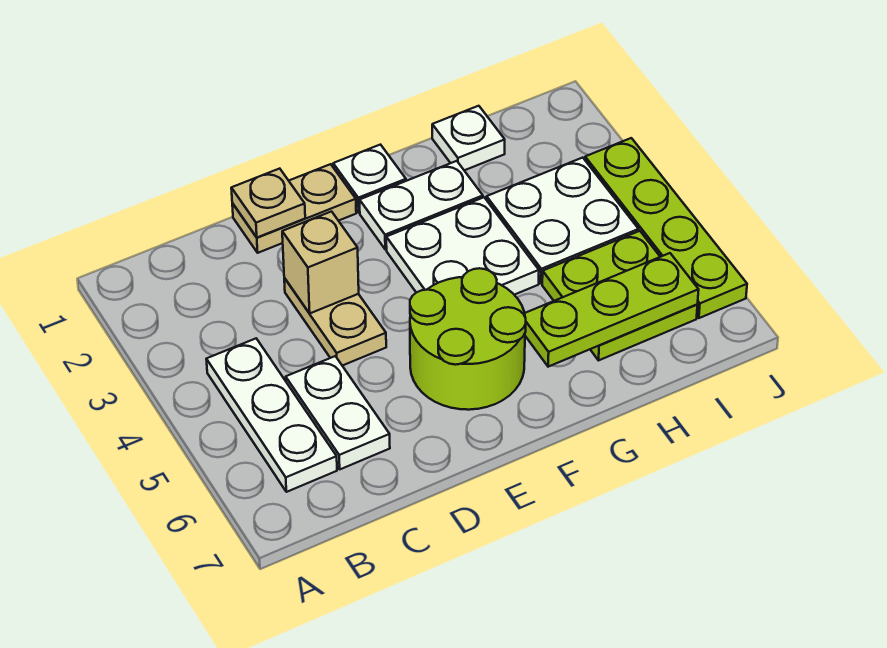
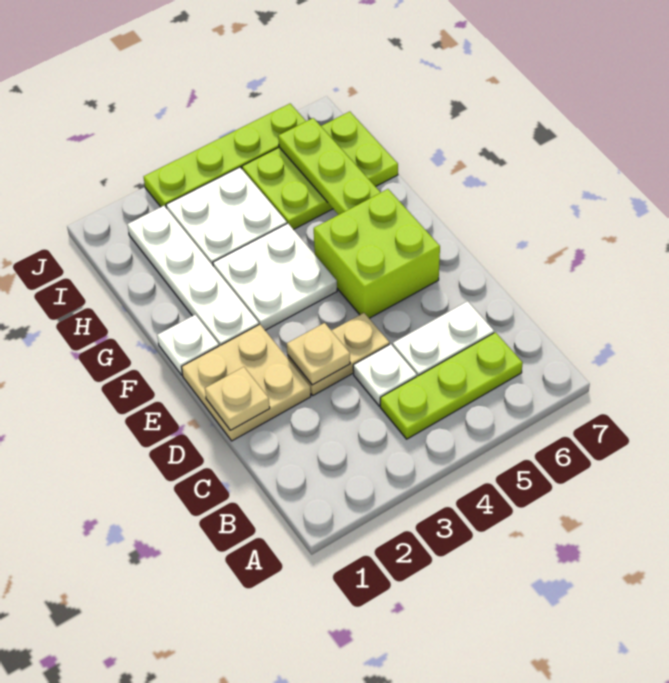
white plate B4:B6 level 1 -> lime plate B4:B6 level 1
tan plate D1:E1 level 1 -> tan plate D1:E2 level 1
tan brick D3 level 2 -> tan plate D3 level 2
lime round brick E5:F6 level 1 -> lime brick E5:F6 level 1
white plate F2:G2 level 1 -> white plate F2:I2 level 1
white plate H1 level 1 -> white plate C4 level 1
lime plate H5:I6 level 1 -> lime plate H5:I7 level 1

